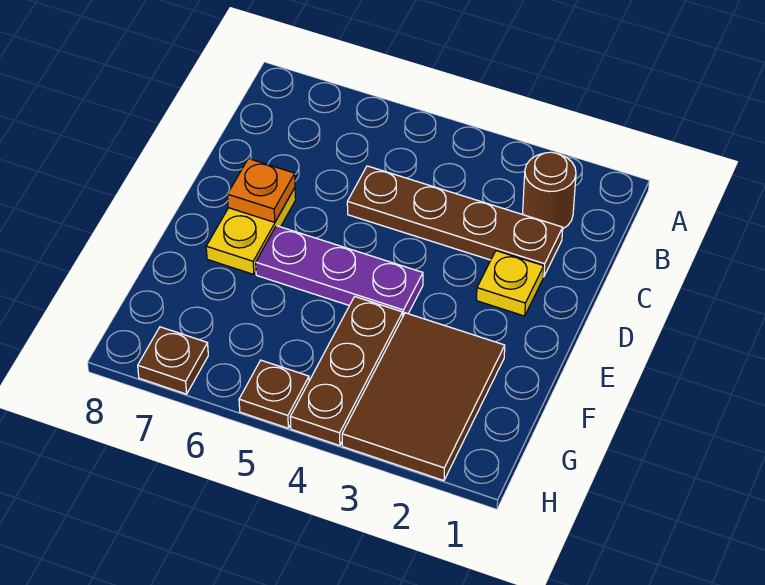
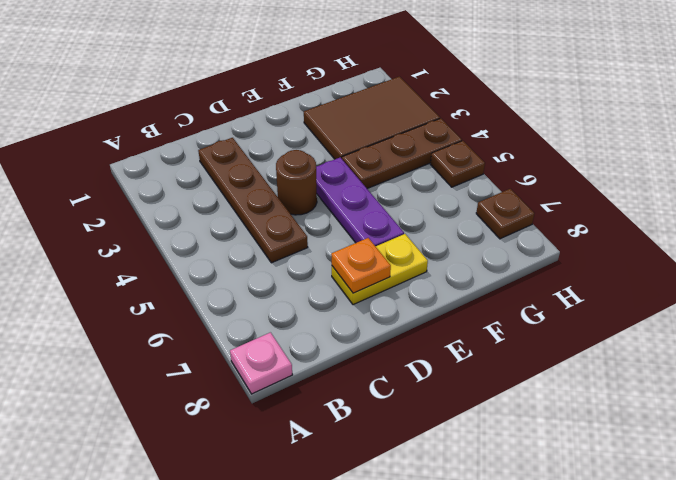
none -> pink plate A8 level 1
brown round brick B2 level 1 -> brown round brick D4 level 1
yellow plate D2 level 1 -> none

